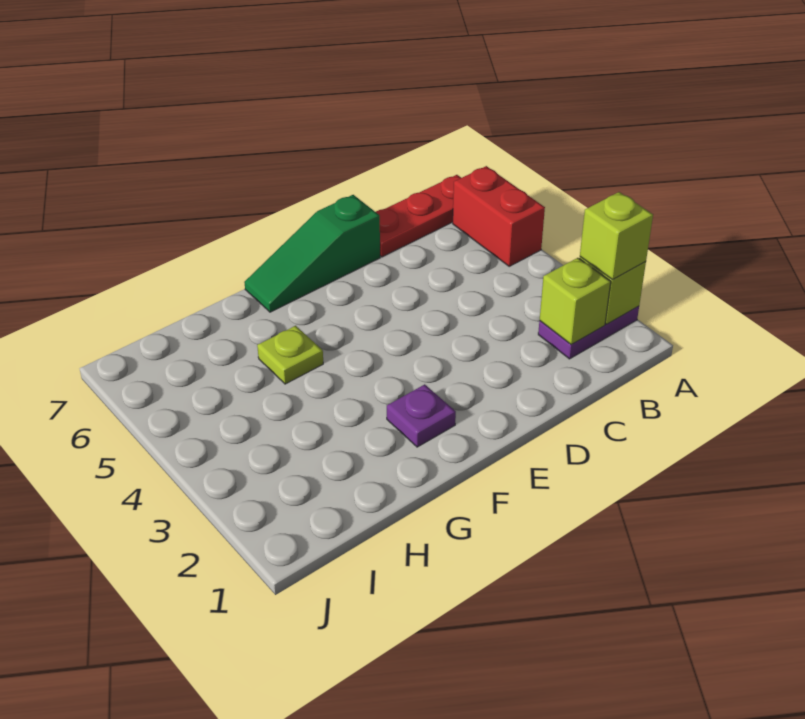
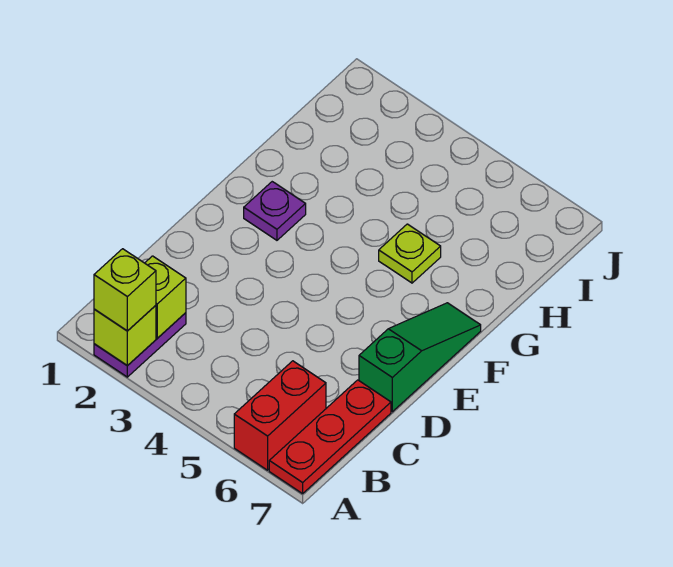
red brick A5:A6 level 1 -> red brick A6:B6 level 1

